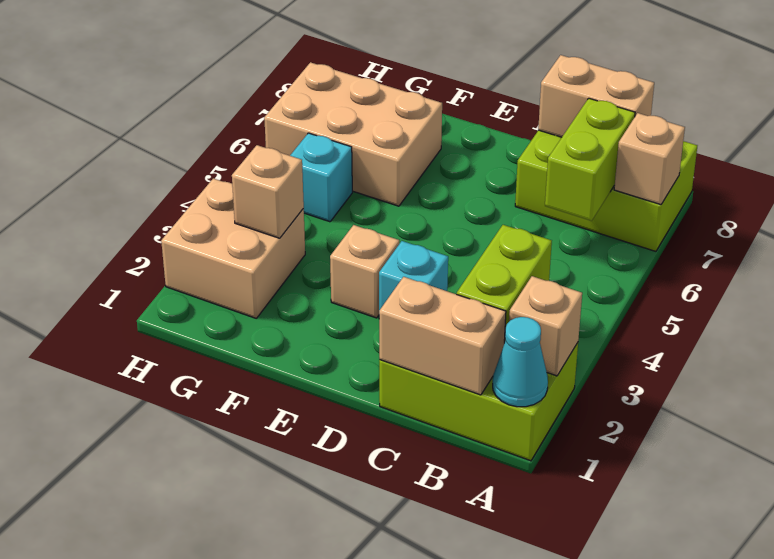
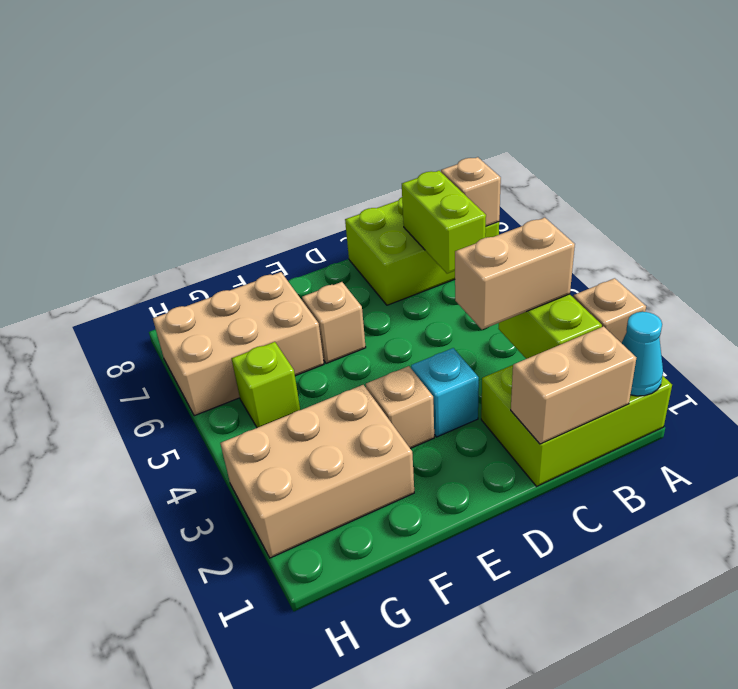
tan brick B8:C8 level 2 -> tan brick B3:C3 level 3
tan brick G2:H3 level 1 -> tan brick F2:H3 level 1
tan brick G3 level 2 -> tan brick E6 level 1
cyan brick G5 level 1 -> lime brick G5 level 1

